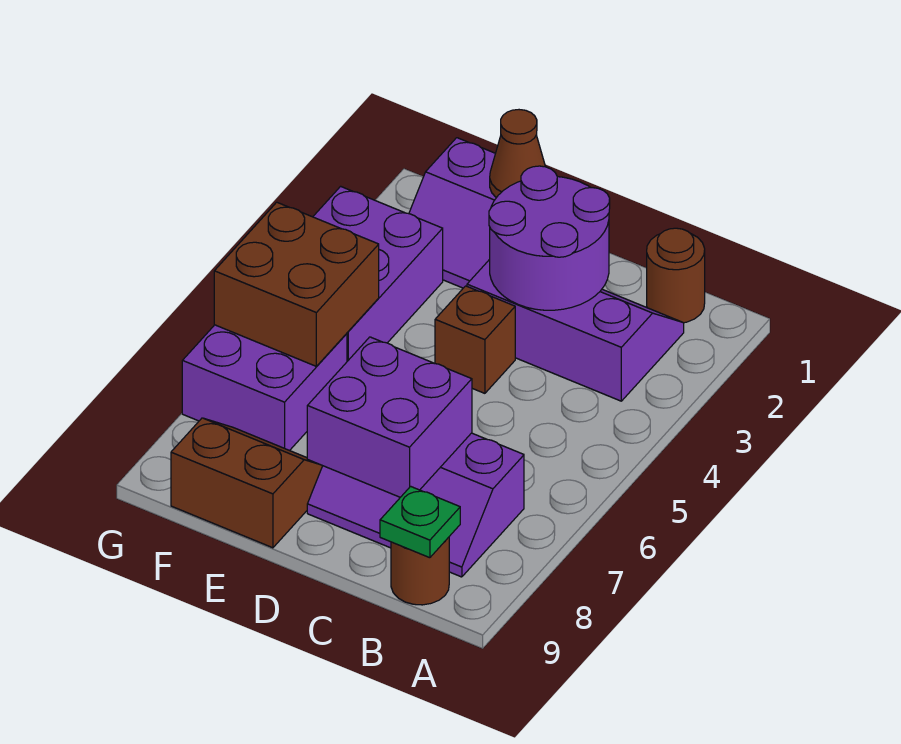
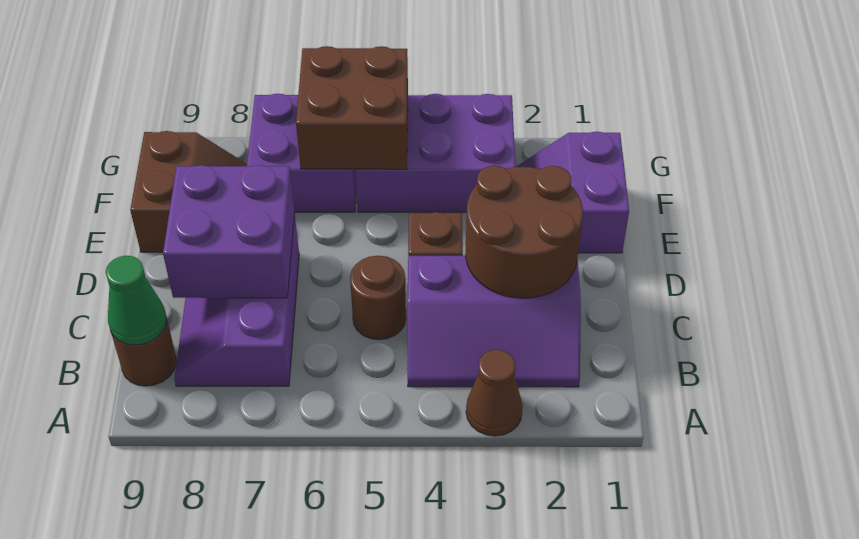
brown round brick B1 level 1 -> brown round brick C5 level 1
purple slope B2:D3 level 1 top 3 -> purple slope B2:C4 level 1 top C
green plate B9 level 2 -> green cone B9 level 2
purple round brick C2:D3 level 2 -> brown round brick C2:D3 level 2
brown cone E1 level 2 -> brown cone A3 level 1

